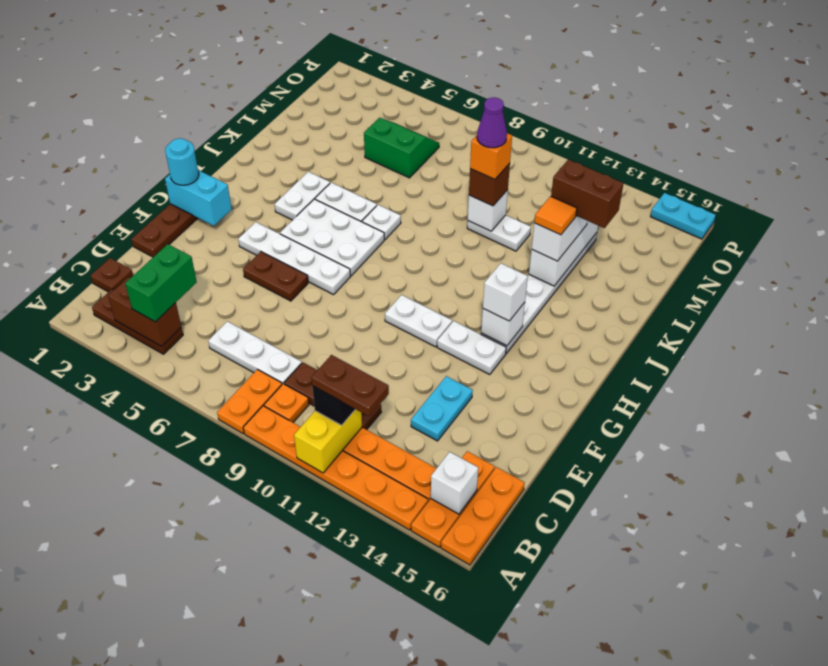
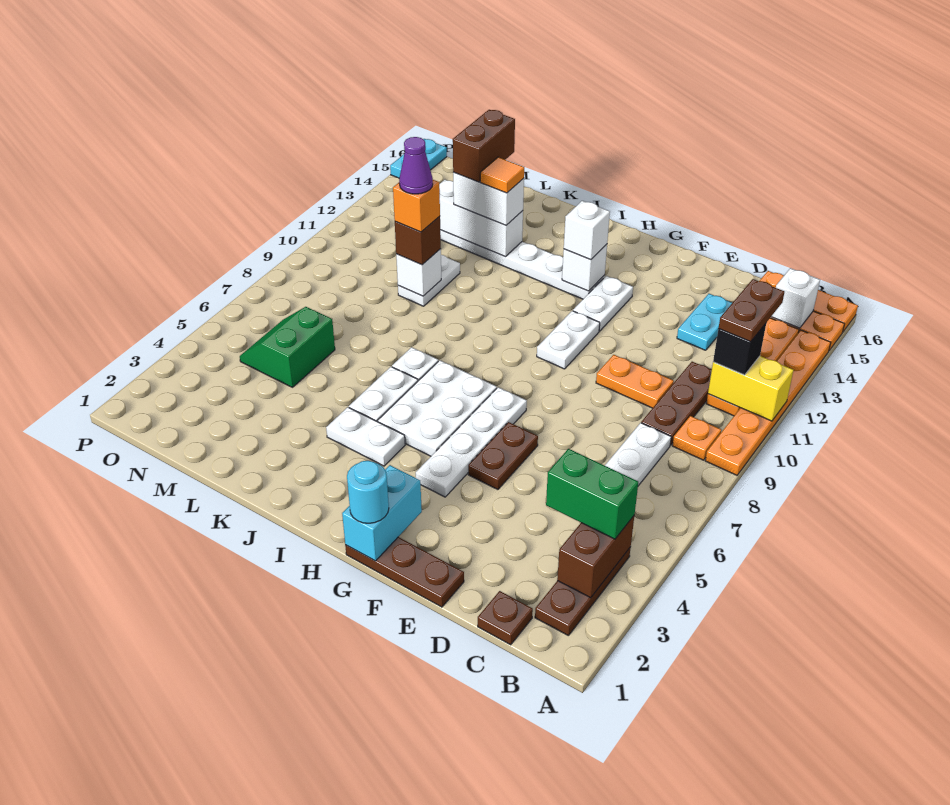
orange plate A8:B8 level 1 -> orange plate D10:E10 level 1
cyan plate D13:E13 level 1 -> cyan plate D13:D14 level 1

